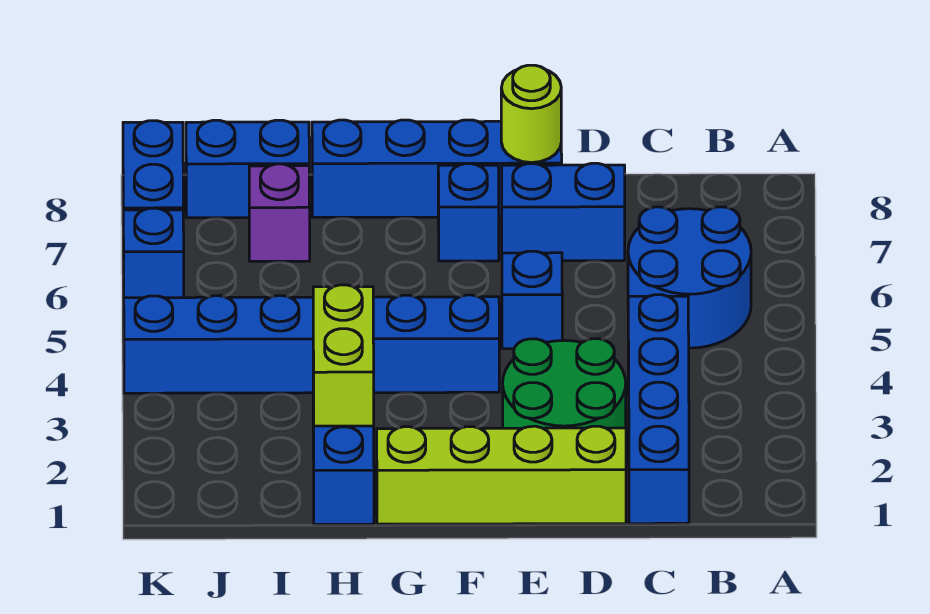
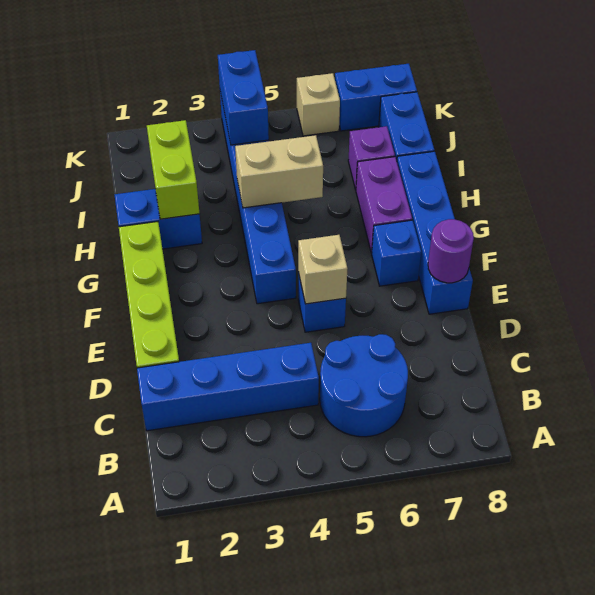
green round brick D2:E3 level 1 -> none
blue brick D7:E7 level 1 -> blue brick J4:K4 level 2
none -> tan brick E5 level 2
lime round brick E8 level 2 -> purple round brick E8 level 2
none -> purple brick G7:H7 level 1
lime brick H2:H3 level 2 -> lime brick H2:I2 level 2
none -> tan brick H4:H5 level 2
blue brick K6 level 1 -> tan brick K6 level 1

